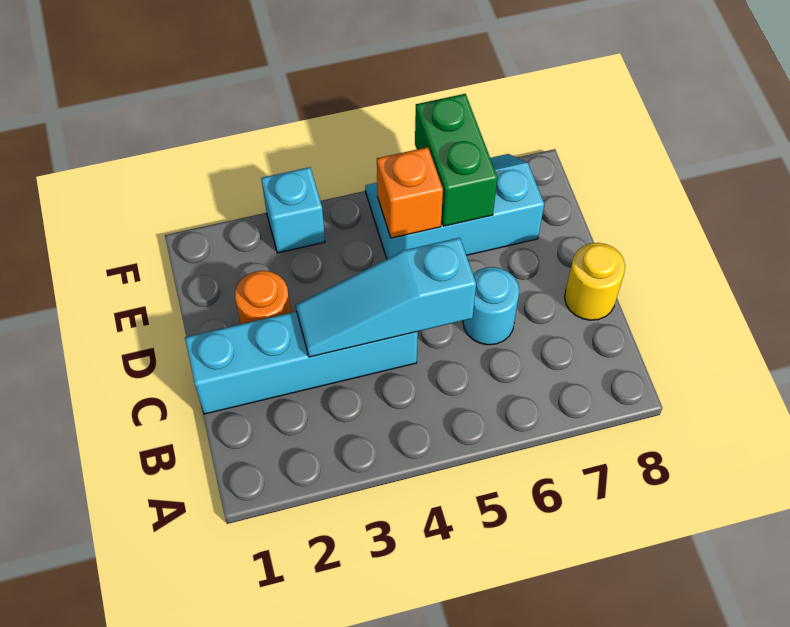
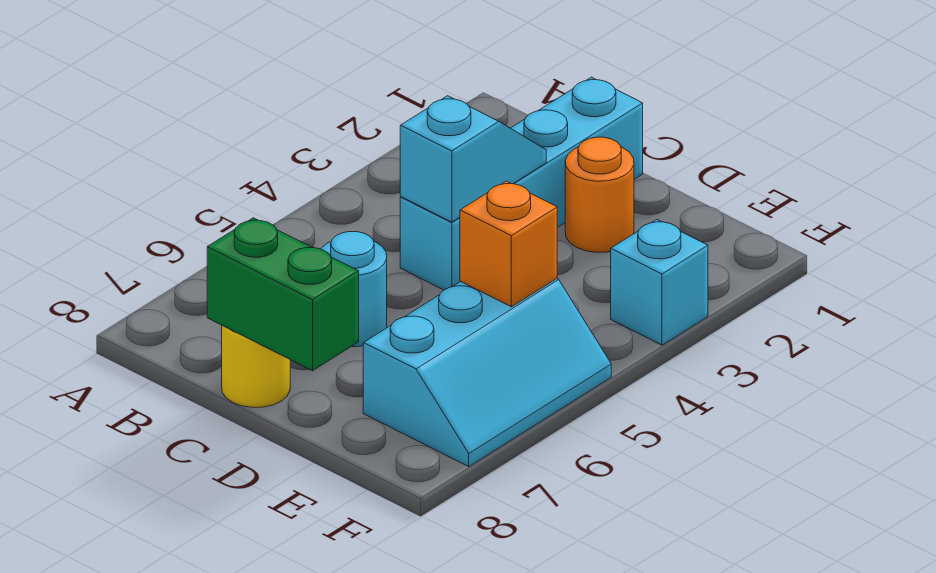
cyan slope C3:C5 level 2 top 5 -> cyan slope C3:C4 level 2 top 4
green brick E6:F6 level 2 -> green brick C8:D8 level 2

